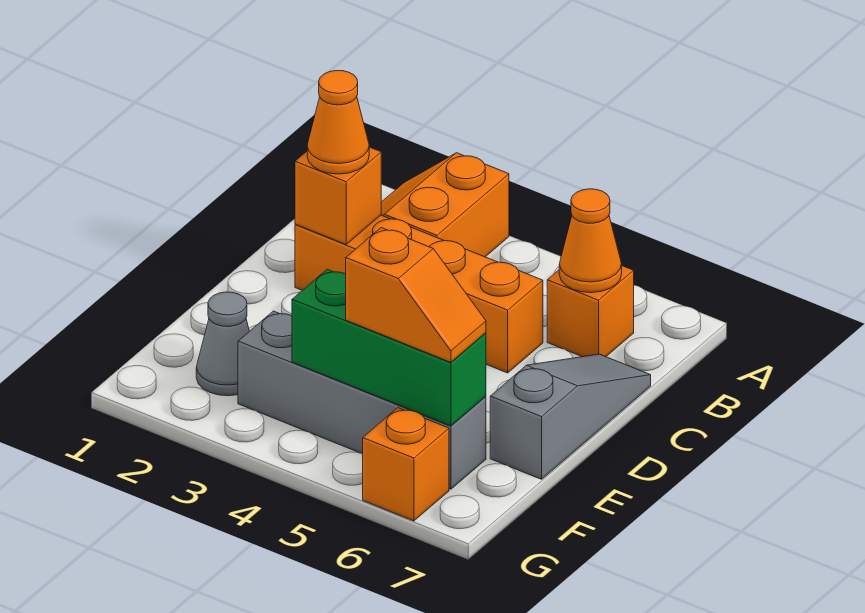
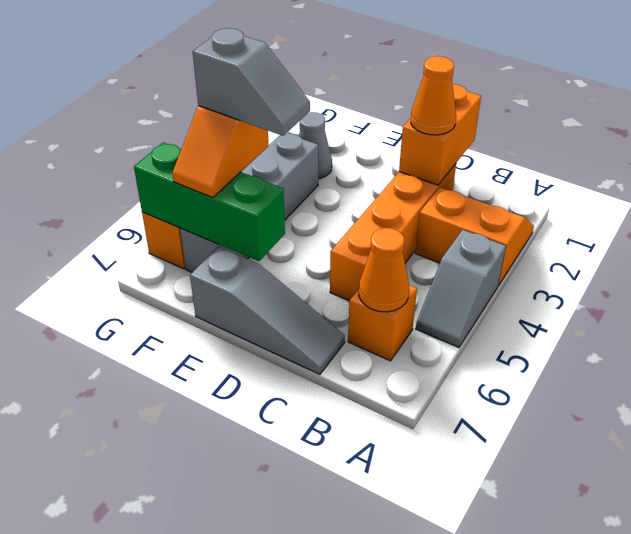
none -> grey slope A4:A5 level 1 top 4
orange brick C2 level 2 -> orange brick C1:C2 level 2
none -> grey slope E5:F5 level 4 top F
green brick F4:F6 level 2 -> green brick E6:G6 level 2

